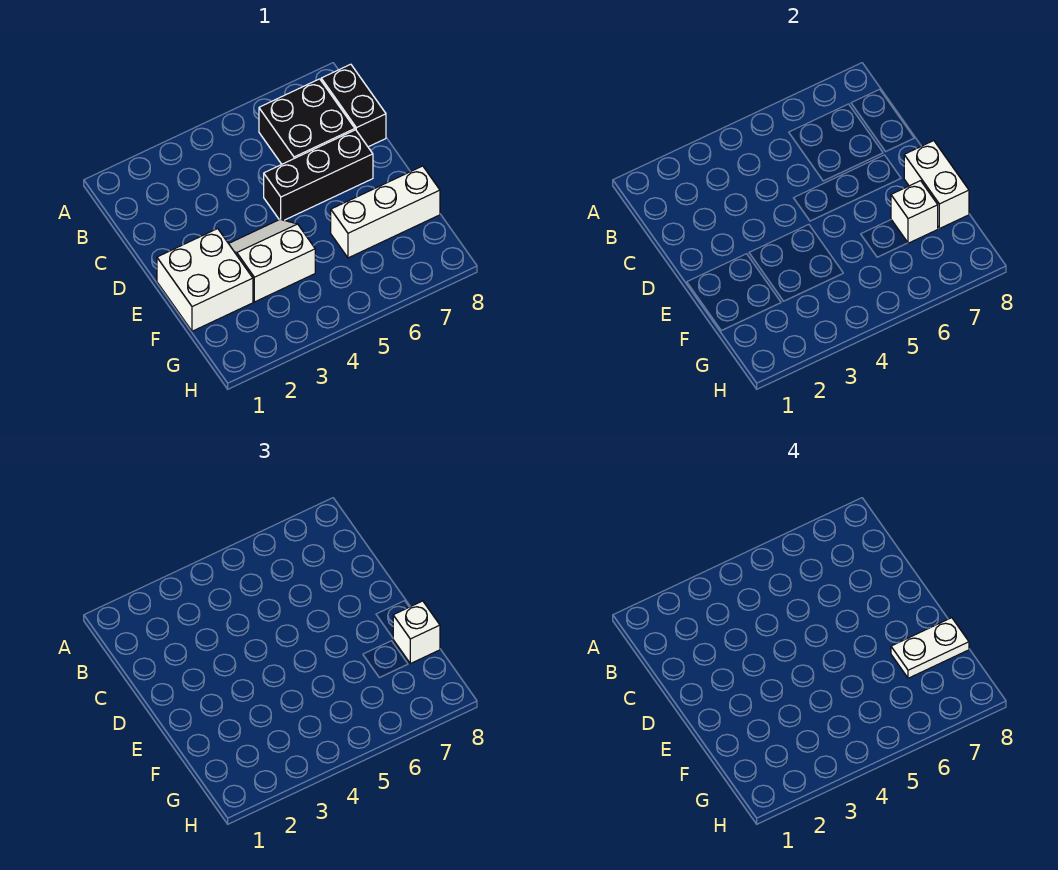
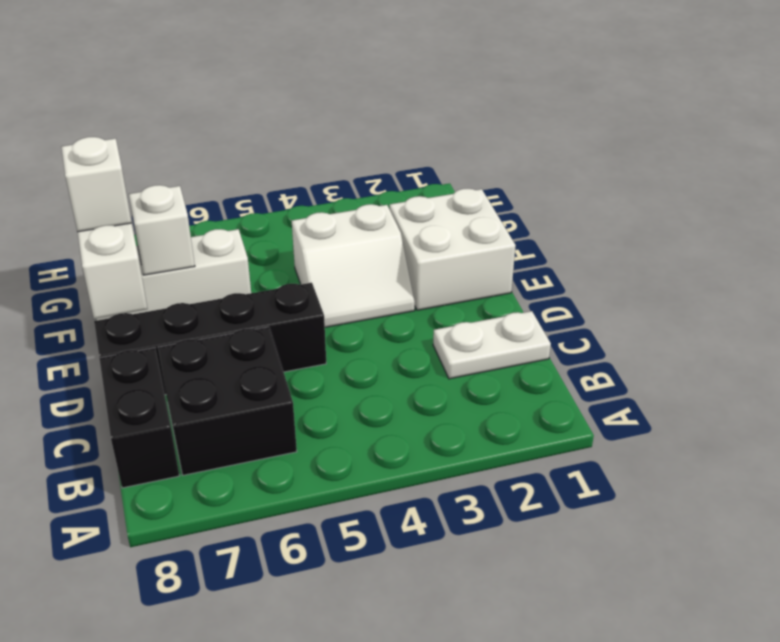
black brick D5:D7 level 1 -> black brick D5:D8 level 1
white plate F7:F8 level 4 -> white plate C1:C2 level 1

